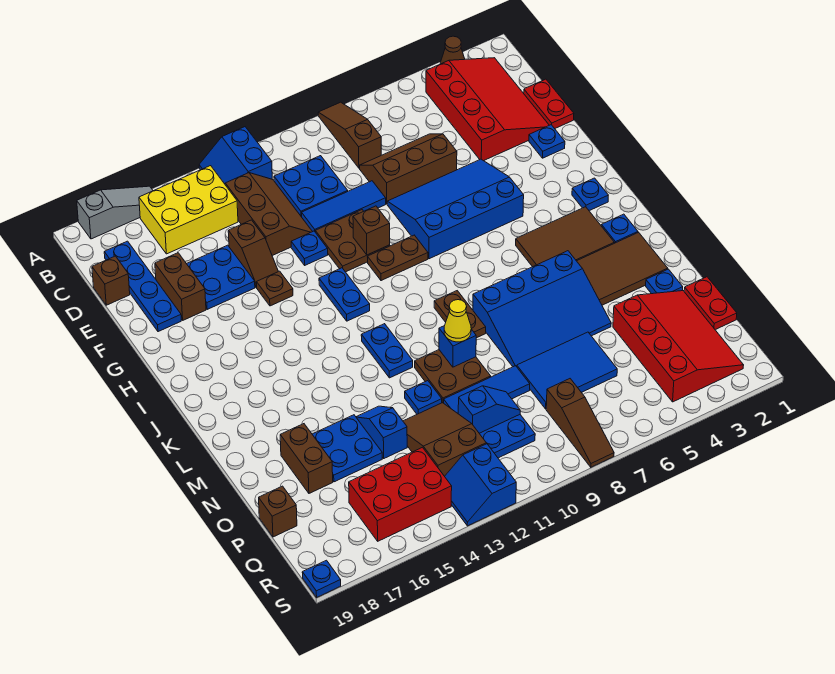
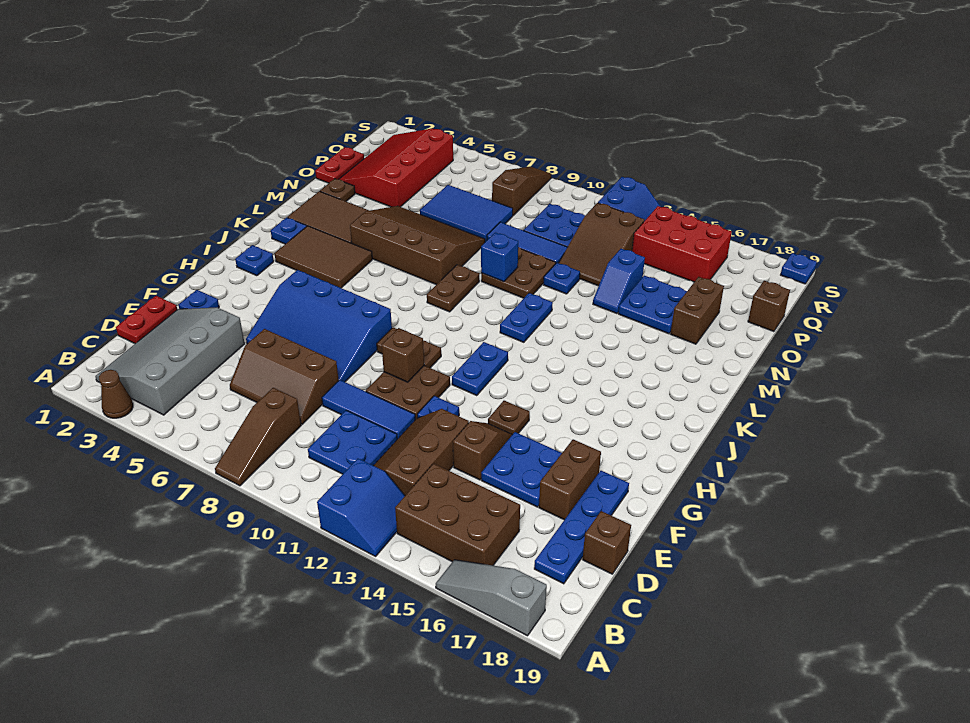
red slope B2:E4 level 1 top 4 -> grey slope B2:E4 level 1 top 4
yellow brick B14:C16 level 1 -> brown brick B14:C16 level 1
blue slope L5:N8 level 1 top L -> brown slope L5:N8 level 1 top L
yellow cone M10 level 3 -> none
blue plate N2 level 1 -> brown plate N2 level 1
blue slope P10:P11 level 2 top 11 -> none

